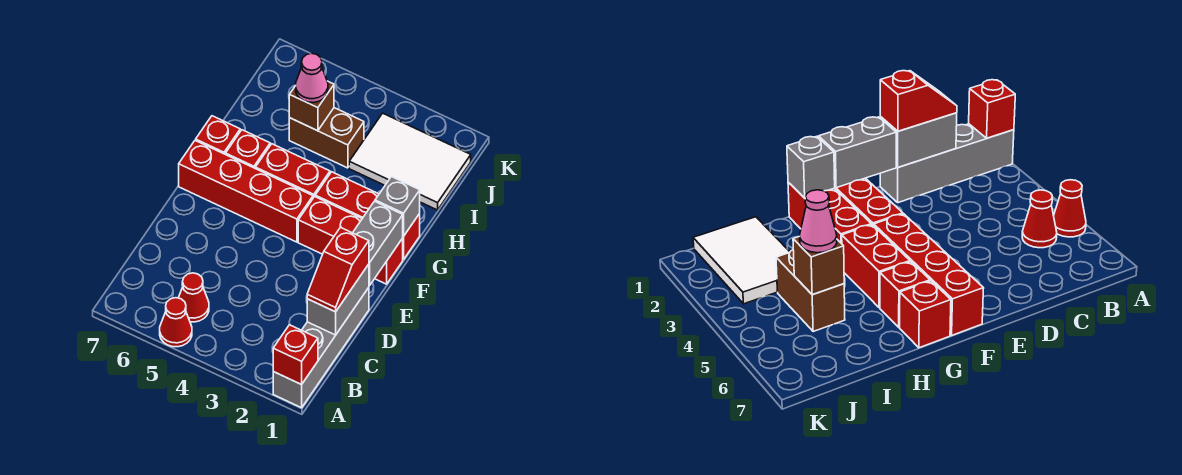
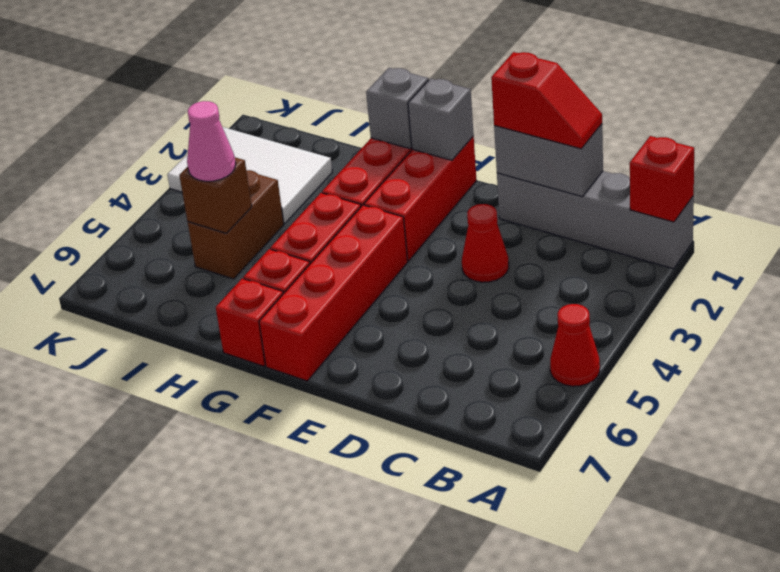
red cone B5 level 1 -> red cone D3 level 1
grey brick E1:F1 level 2 -> grey brick F1 level 2
white tile I1:J3 level 1 -> white tile I2:K3 level 1

